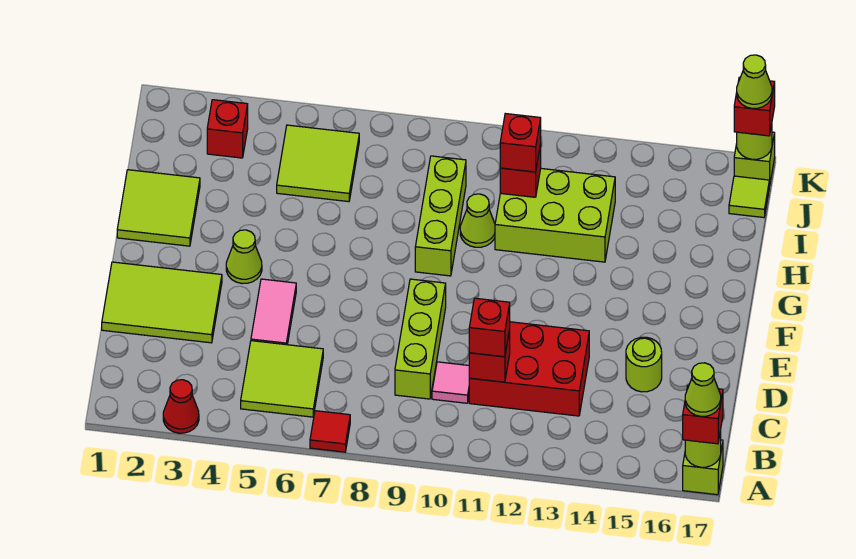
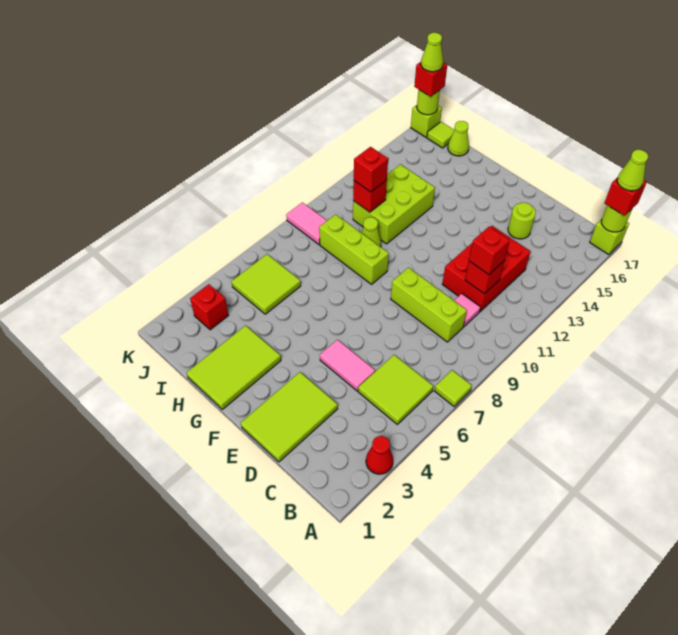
red tile A7 level 1 -> lime tile A7 level 1
lime cone F4 level 1 -> lime cone I17 level 1
lime tile G1:H2 level 1 -> lime tile G1:H3 level 1
none -> pink tile J9:K9 level 1

